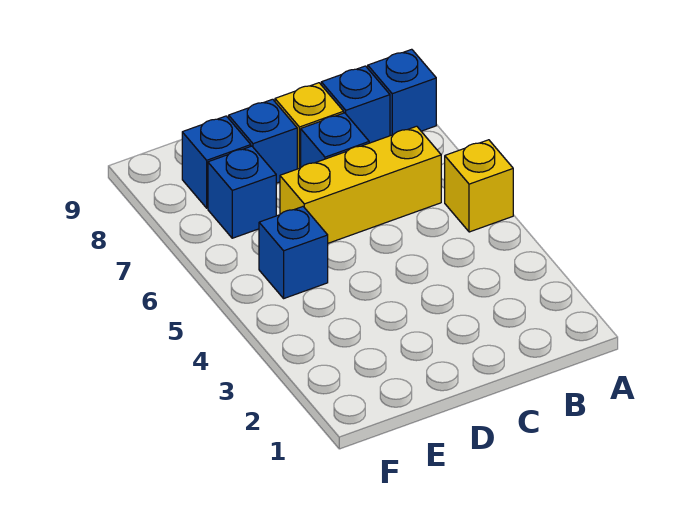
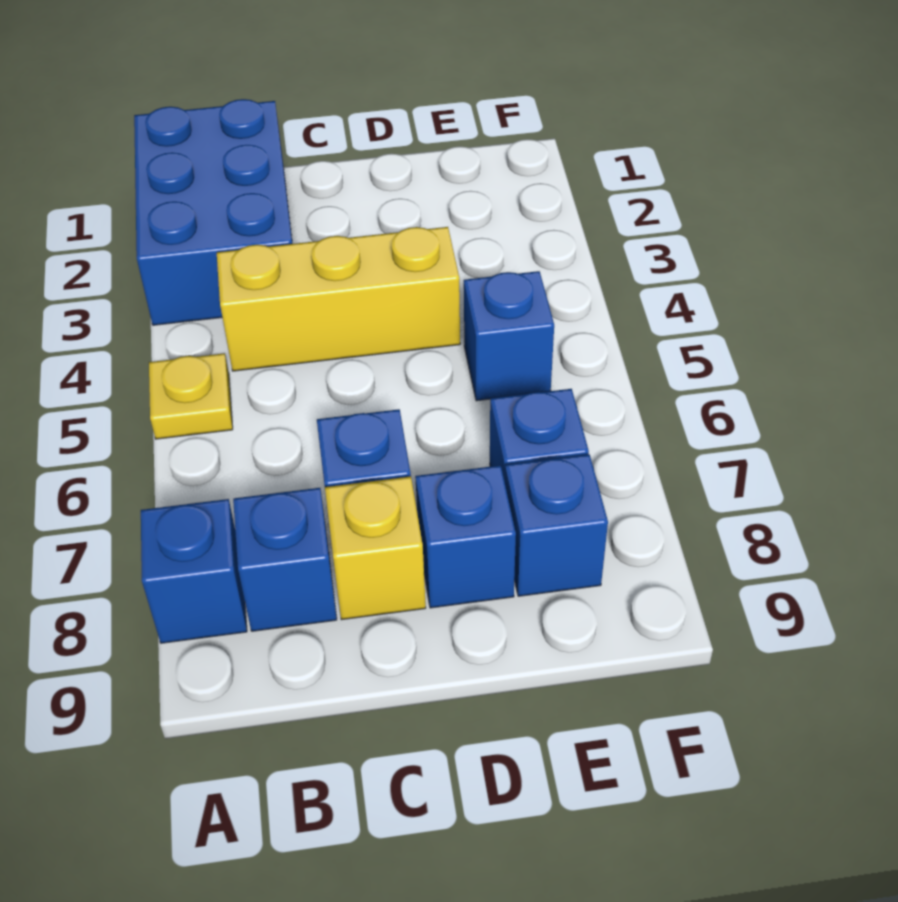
none -> blue brick A1:B3 level 1
yellow brick A5 level 1 -> yellow plate A5 level 1
yellow brick B6:D6 level 1 -> yellow brick B4:D4 level 1

